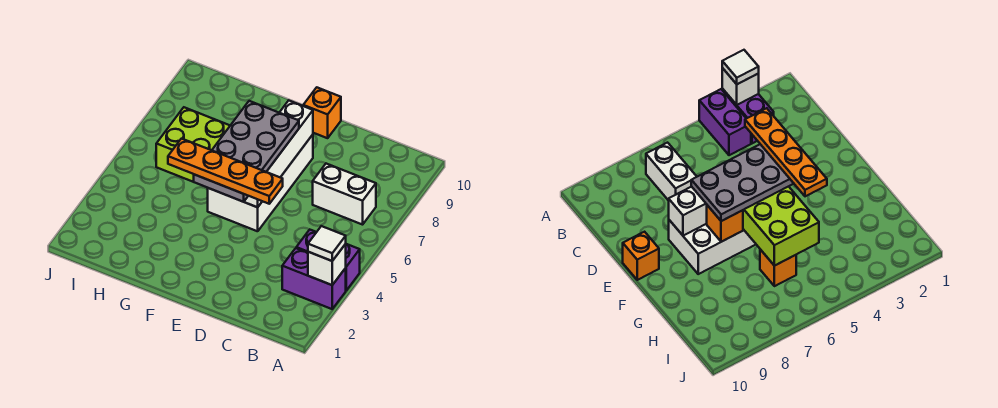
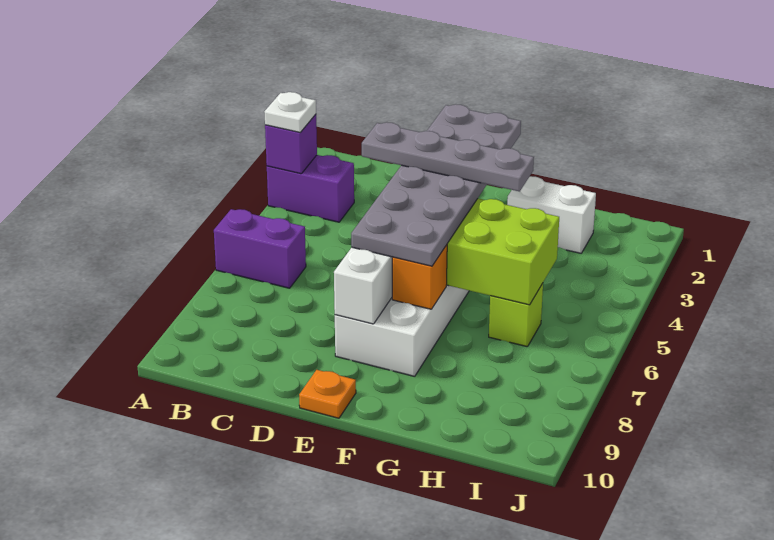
white brick A3 level 2 -> purple brick A3 level 2
white tile A3 level 3 -> white plate A3 level 3
purple brick A4:B4 level 1 -> purple brick A6:B6 level 1
white brick B7:C7 level 1 -> white brick G2:H2 level 1
orange plate D4:G4 level 4 -> grey plate D4:G4 level 4
grey plate E4:F7 level 3 -> grey plate E2:F7 level 3
orange brick E10 level 1 -> orange plate E10 level 1
orange brick H6 level 1 -> lime brick H6 level 1

